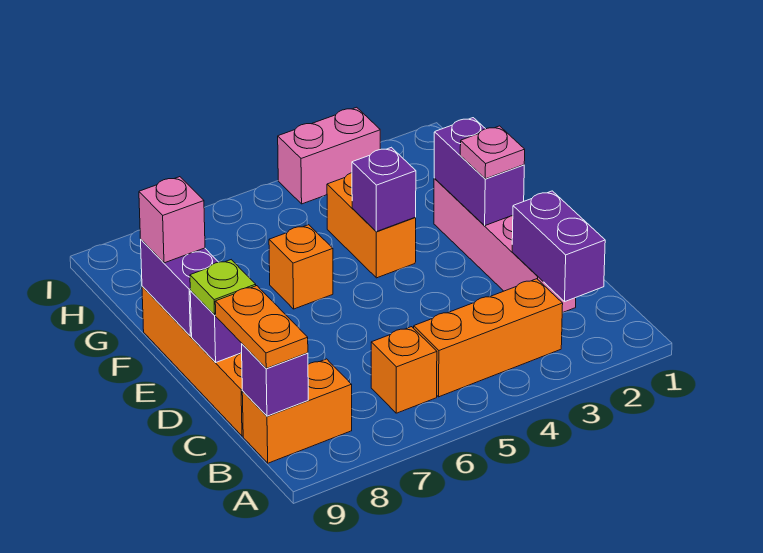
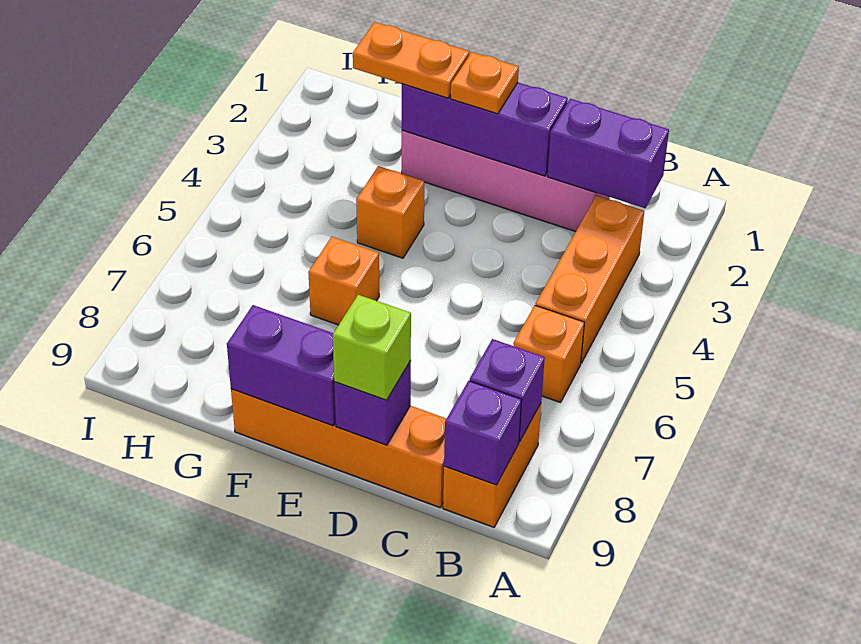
orange plate B9:C9 level 3 -> orange plate F2:G2 level 3
lime plate D9 level 3 -> lime brick D9 level 3
purple brick E2:F2 level 2 -> purple brick D2:F2 level 2
pink plate E2 level 3 -> orange plate E2 level 3
orange brick F4:G4 level 1 -> orange brick F4 level 1
purple brick F4 level 2 -> purple brick B8 level 2
pink brick F9 level 3 -> none
pink brick I3:I4 level 1 -> none

